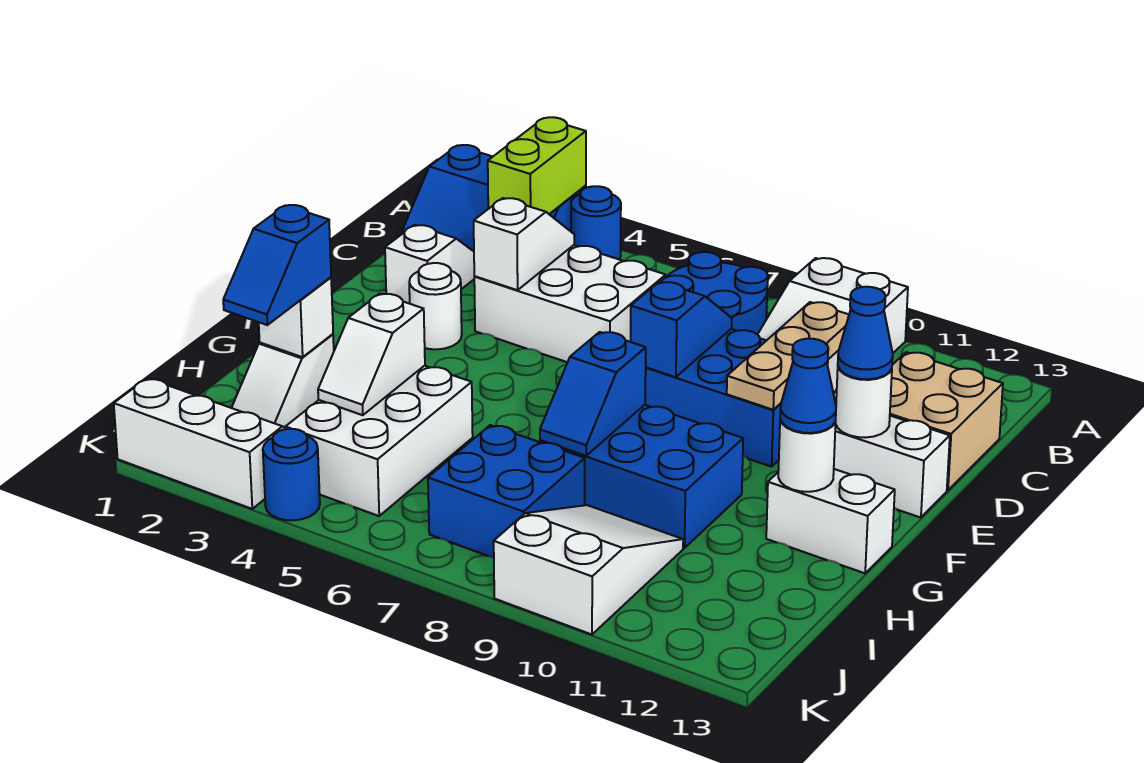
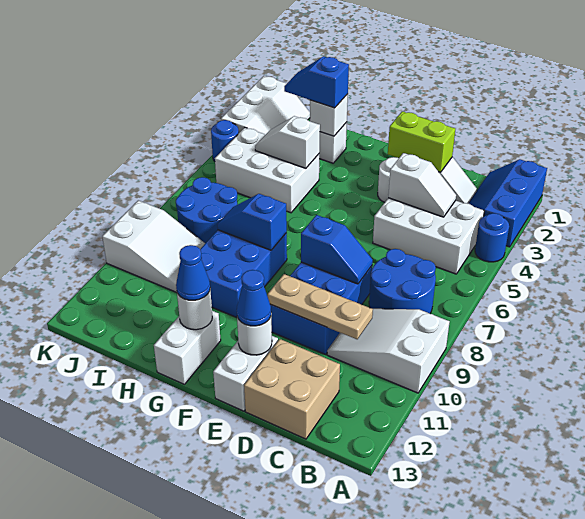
lime brick A3:B3 level 2 -> lime brick D2:E2 level 2
white brick C4:D6 level 1 -> white brick B4:D5 level 1
blue brick I7:J8 level 1 -> blue round brick I7:J8 level 1

